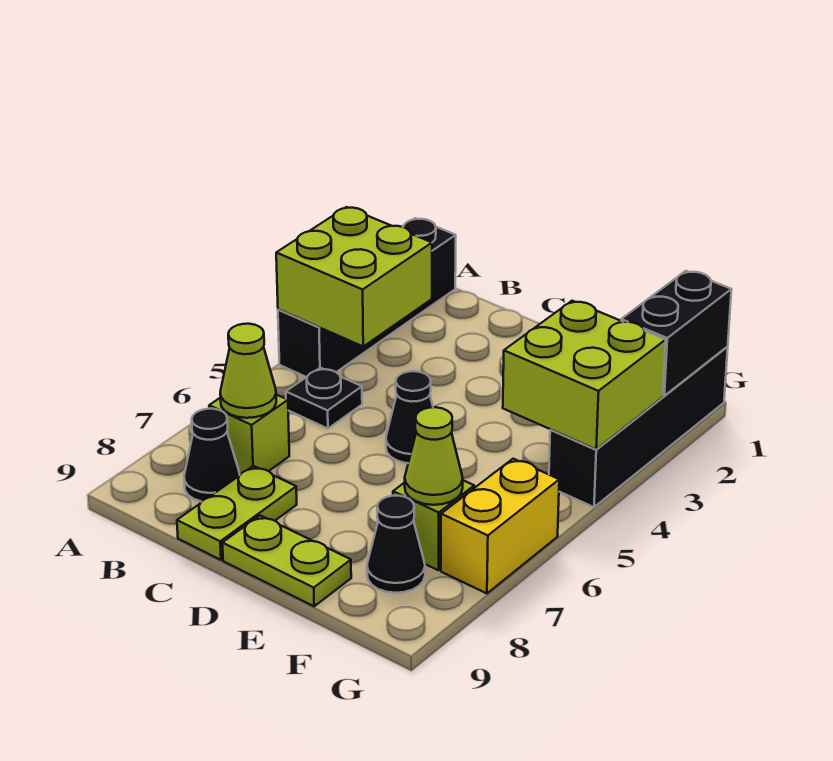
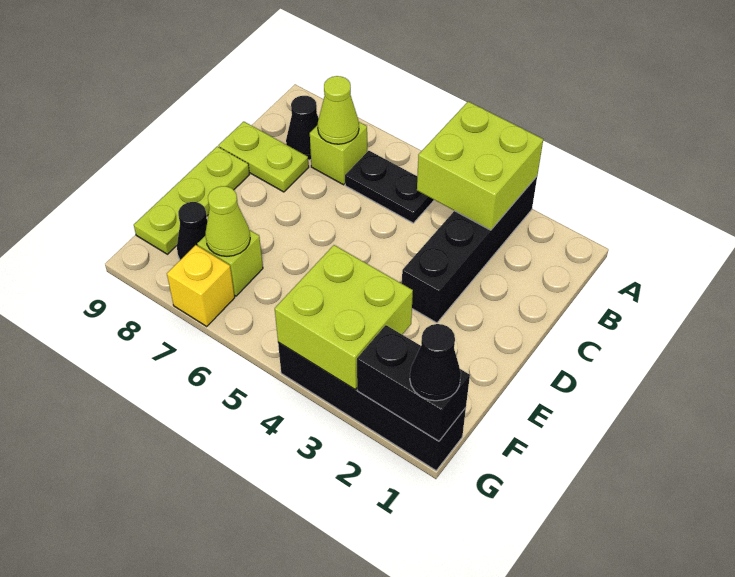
black brick A1:A4 level 1 -> black brick A3:D3 level 1
black plate B5 level 1 -> black plate B5:B6 level 1
black cone D5 level 1 -> black cone G1 level 3
lime plate D9:E9 level 1 -> lime plate D9:F9 level 1
yellow brick G6:G7 level 1 -> yellow brick G7 level 1

